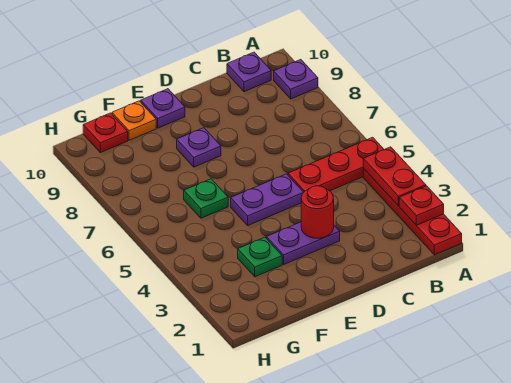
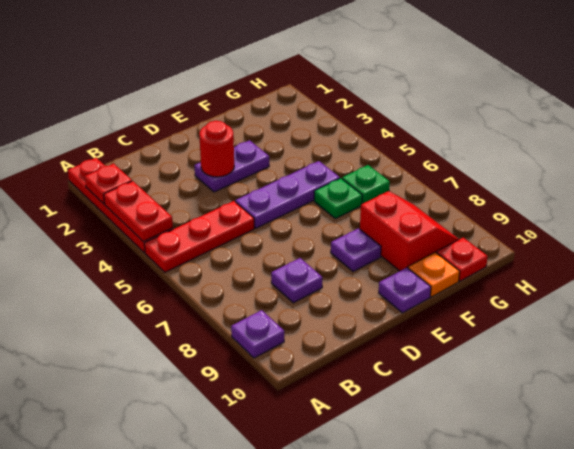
purple plate B10 level 1 -> purple plate C8 level 1
purple plate D5:E5 level 1 -> purple plate D5:F5 level 1
green plate F3 level 1 -> green plate G6 level 1
none -> red slope F8:G9 level 1 top F

